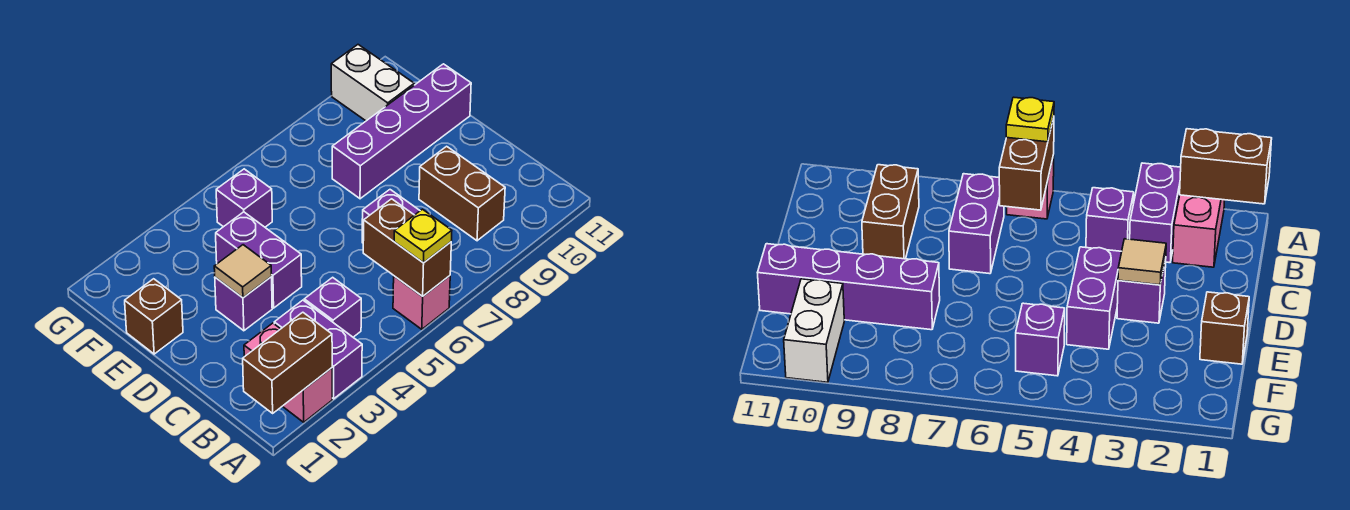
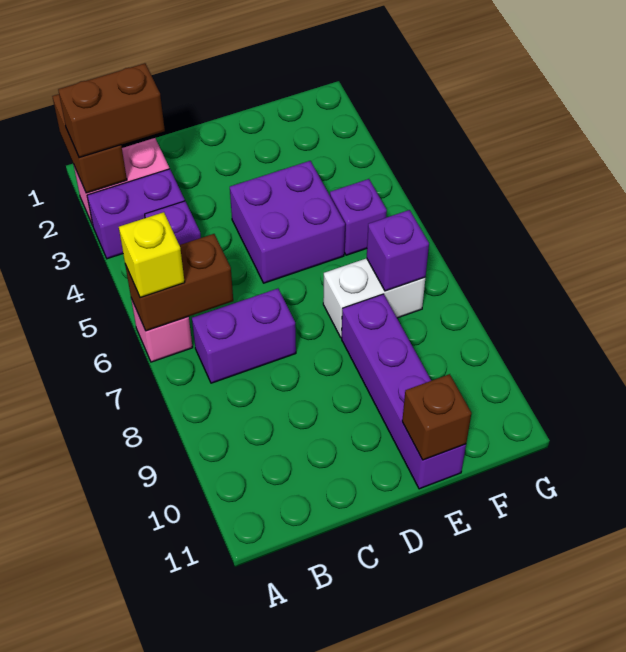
yellow plate A6 level 3 -> yellow brick A6 level 3
brown brick B9:C9 level 1 -> brown brick A2:B2 level 3
purple brick D3 level 1 -> purple brick F7 level 2
tan tile D3 level 2 -> none
purple brick D4:E4 level 1 -> purple brick D4:E5 level 1
brown brick E1 level 1 -> brown brick E11 level 2
white brick F10:G10 level 1 -> white brick E7:F7 level 1

